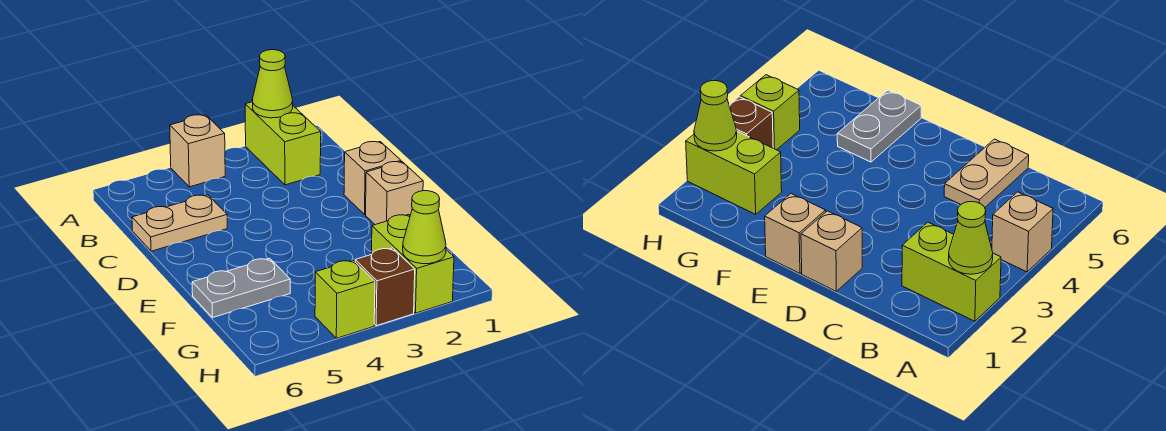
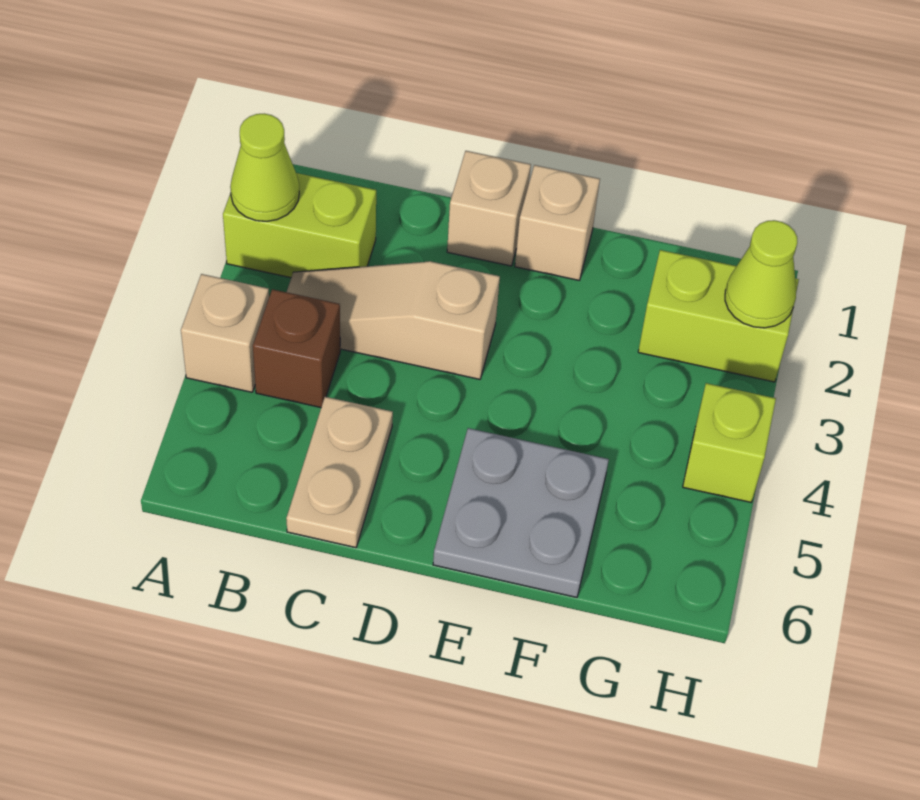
none -> tan slope B3:D3 level 1 top D
grey plate F5:F6 level 1 -> grey plate E5:F6 level 1
brown brick H3 level 1 -> brown brick B4 level 1

